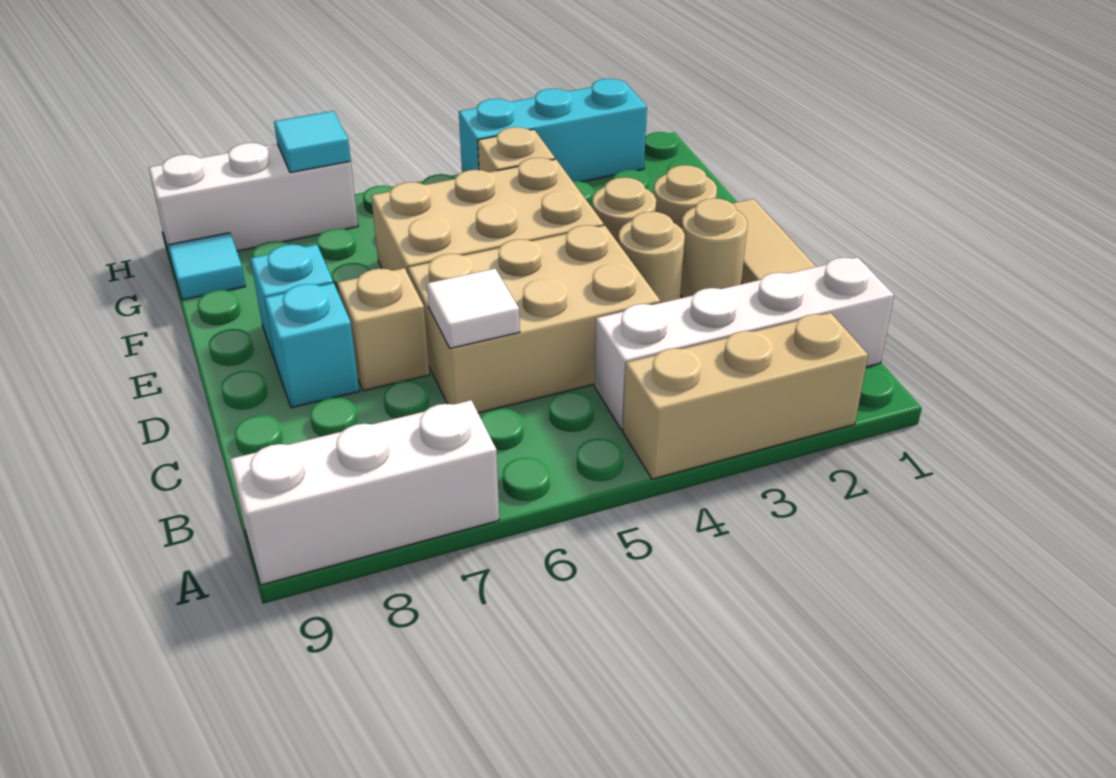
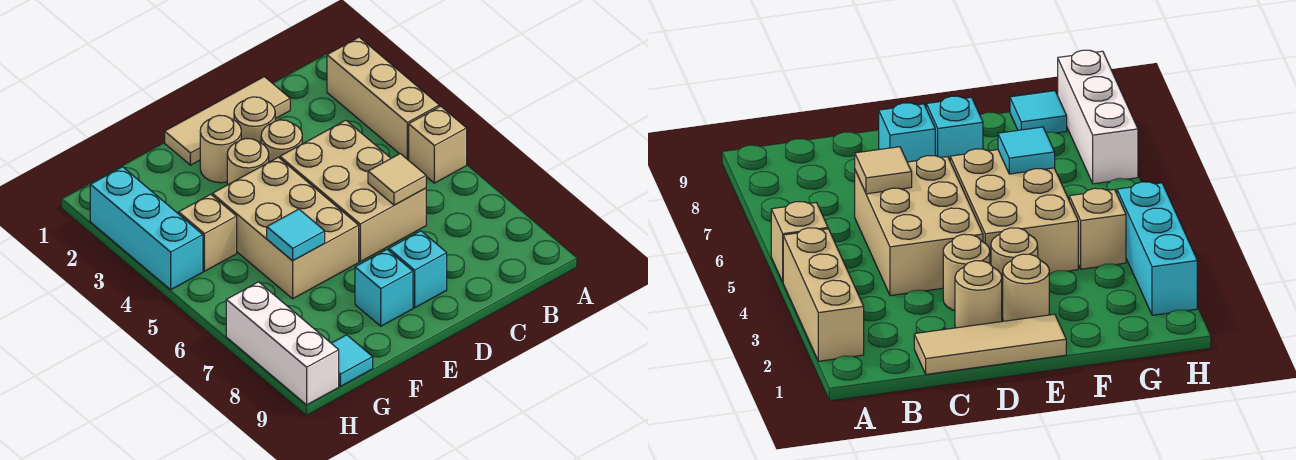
white brick A7:A9 level 1 -> none
white brick B1:B4 level 1 -> none
white tile C6 level 2 -> tan tile C6 level 2
tan brick D7 level 1 -> tan brick A5 level 1
cyan tile H7 level 2 -> cyan tile F6 level 2

